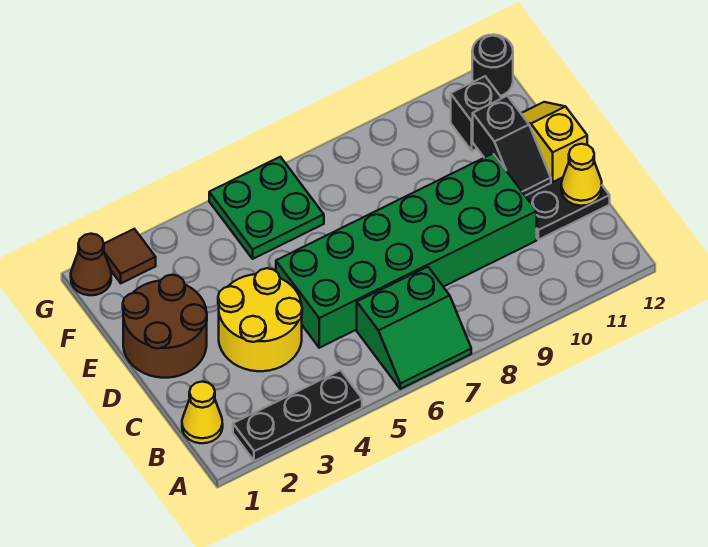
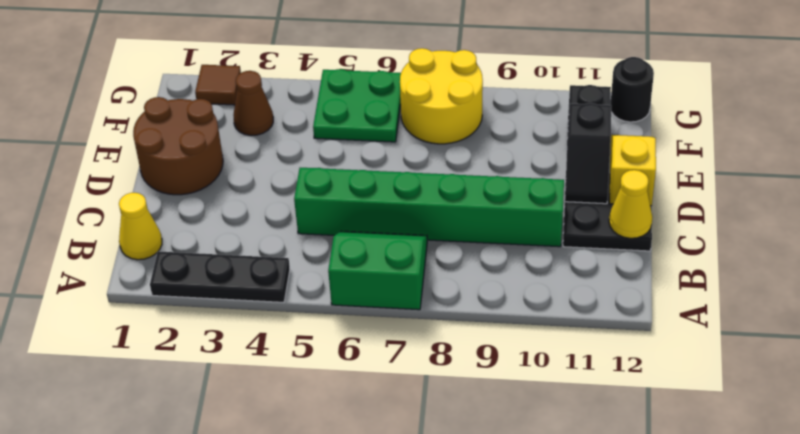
green slope A6:B7 level 1 top B -> green slope A6:B7 level 1 top A
yellow round brick C3:D4 level 1 -> yellow round brick F7:G8 level 1
green brick C5:D10 level 1 -> green brick C5:C10 level 1
brown cone G1 level 1 -> brown cone F3 level 1

